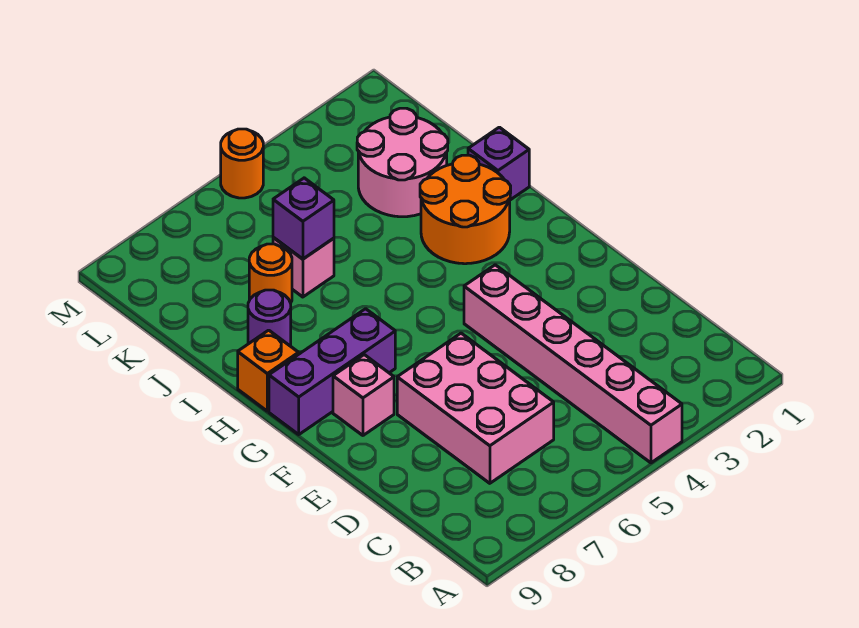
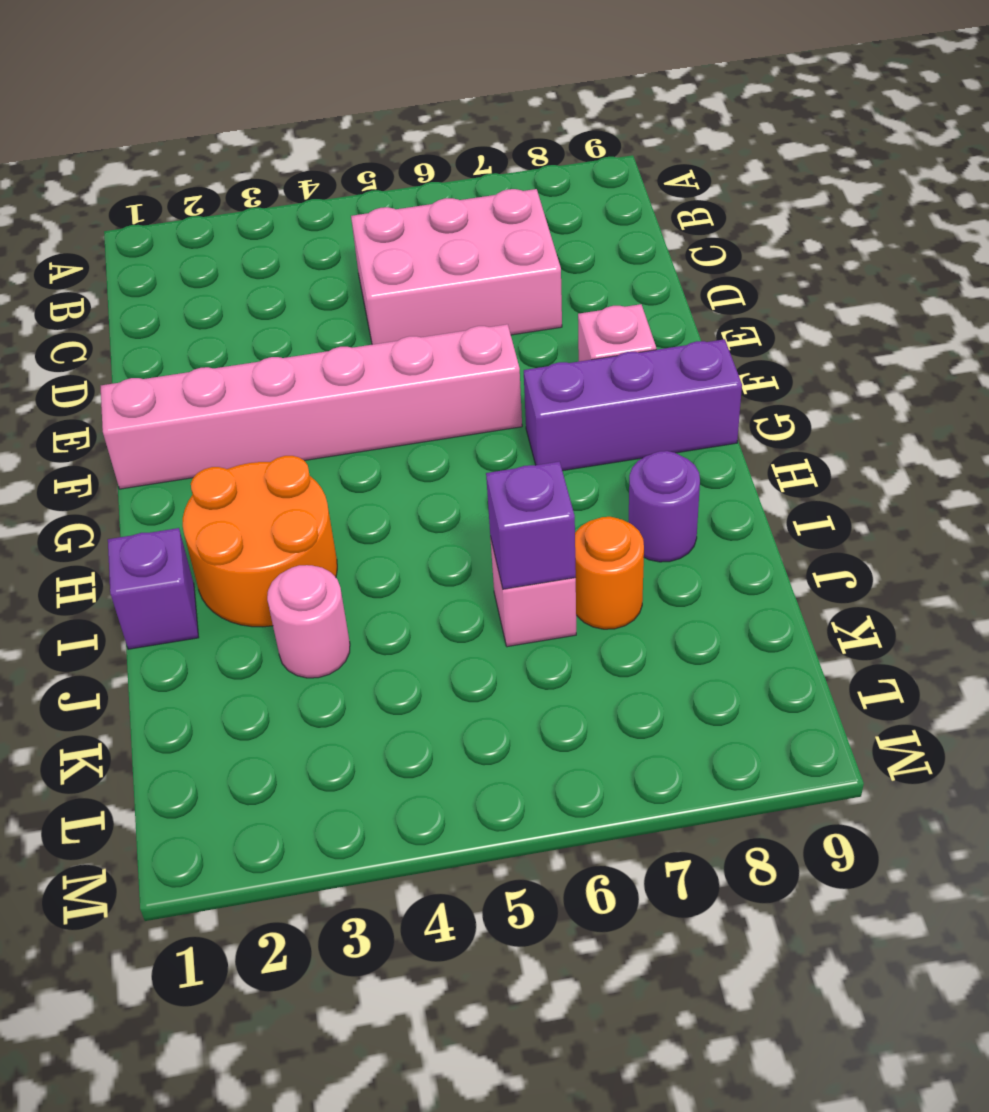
pink brick A4:F4 level 1 -> pink brick F1:F6 level 1
pink brick C6:E7 level 1 -> pink brick C5:D7 level 1
orange brick H9 level 1 -> none
pink round brick J2:K3 level 1 -> pink round brick J3 level 1
orange round brick M5 level 1 -> none

